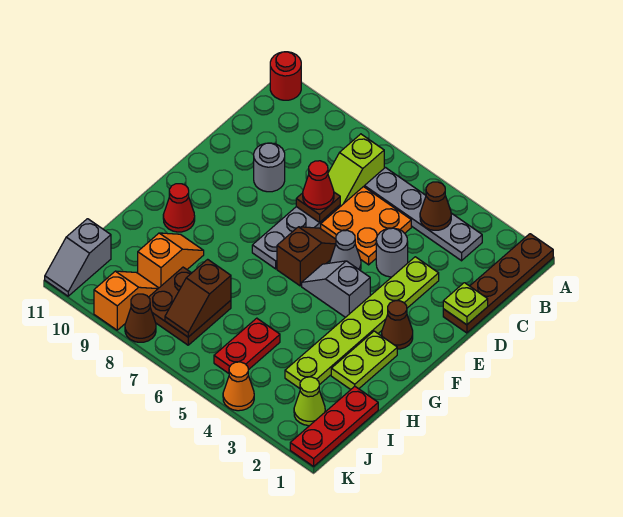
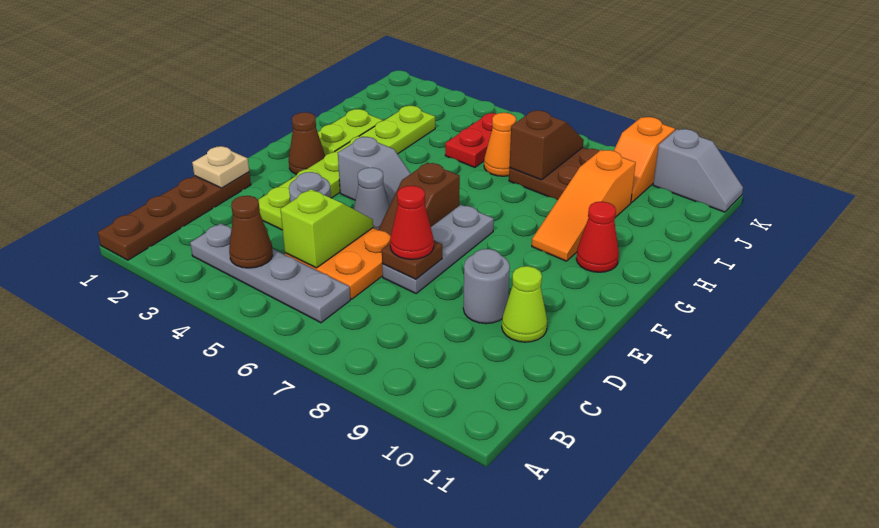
red round brick A11 level 1 -> none
lime slope B7:C7 level 1 top B -> lime slope C5:D5 level 2 top C
lime plate D1 level 2 -> tan plate D1 level 2
orange slope H9:I9 level 1 top I -> orange slope G9:I9 level 1 top I
red plate I1:K1 level 1 -> none
lime cone J2 level 1 -> lime cone D10 level 1
grey slope J11:K11 level 1 top J -> grey slope K10:K11 level 1 top 10
orange cone K4 level 1 -> orange cone I6 level 1
brown cone K8 level 1 -> none

